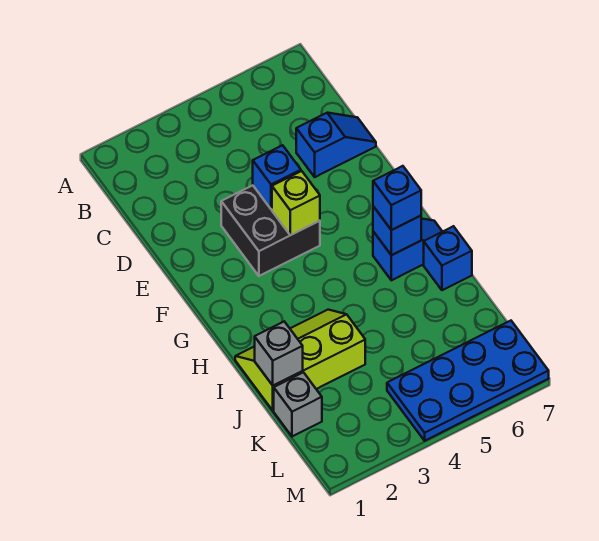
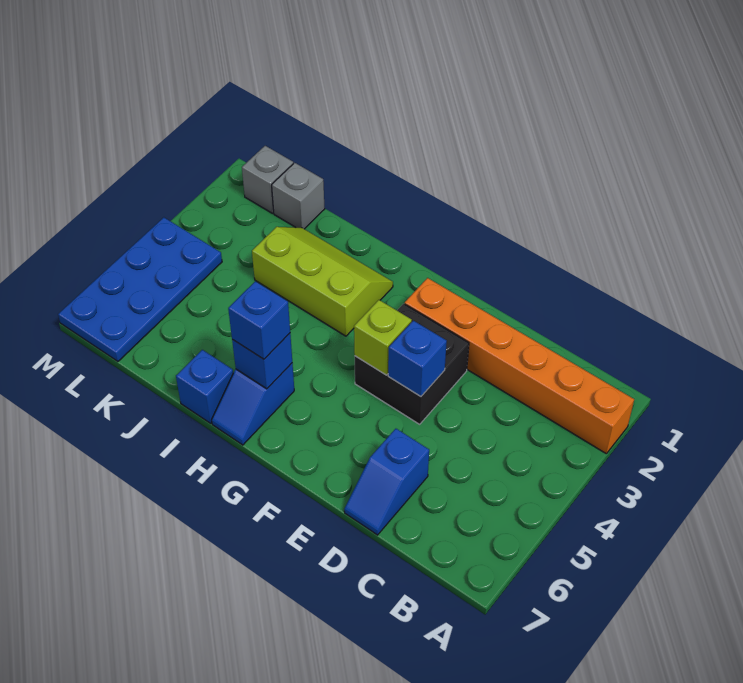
none -> orange brick A2:F2 level 1
lime slope I1:J3 level 1 top J -> lime slope H2:J3 level 1 top 3
grey brick J1 level 2 -> grey brick L1 level 1

